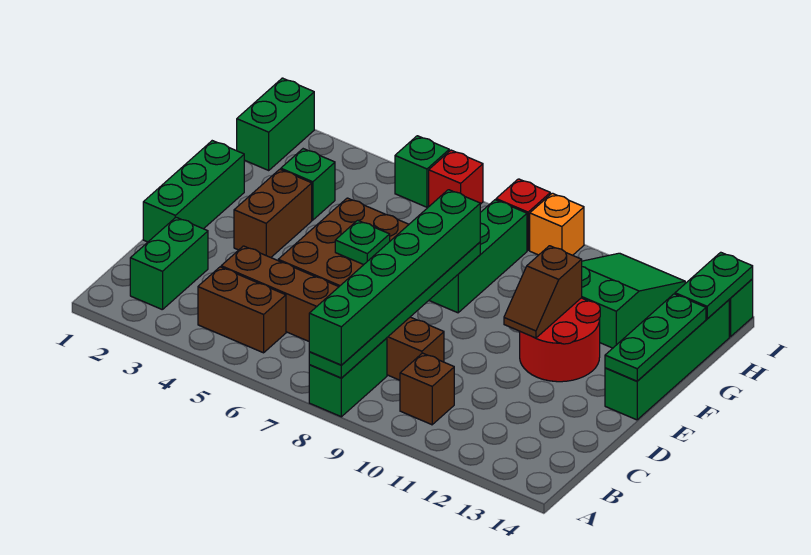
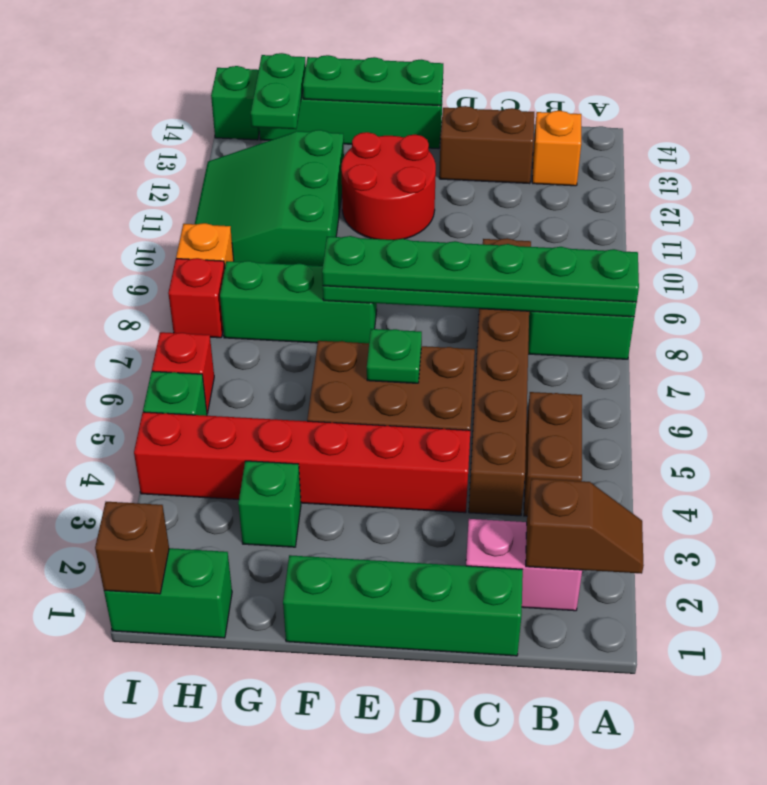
green brick A8:F8 level 3 -> green plate A8:F8 level 3
green brick B2:C2 level 1 -> pink brick B2:C2 level 1
brown brick B10 level 1 -> brown brick I1 level 2
none -> orange brick B13 level 1
green brick D1:F1 level 1 -> green brick C1:F1 level 1
none -> red brick D4:I4 level 1
brown brick E3:F3 level 1 -> brown brick C13:D13 level 1
brown slope E11:F11 level 2 top F -> brown slope A2:B2 level 2 top B
green slope G11:I12 level 1 top G -> green slope G10:I12 level 1 top G
green plate H14:I14 level 2 -> green plate H13:H14 level 2

